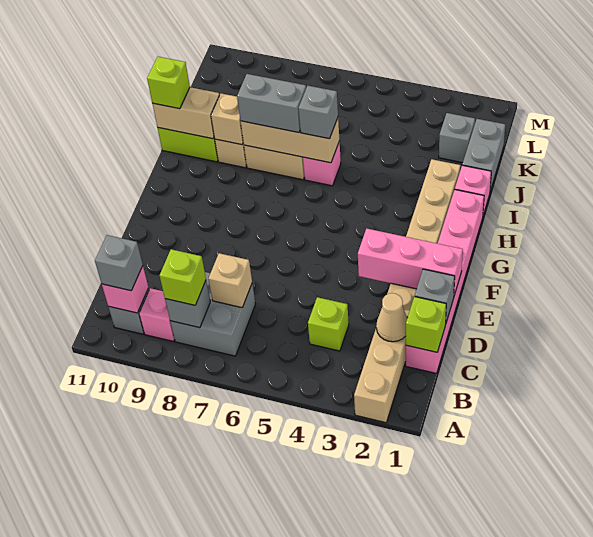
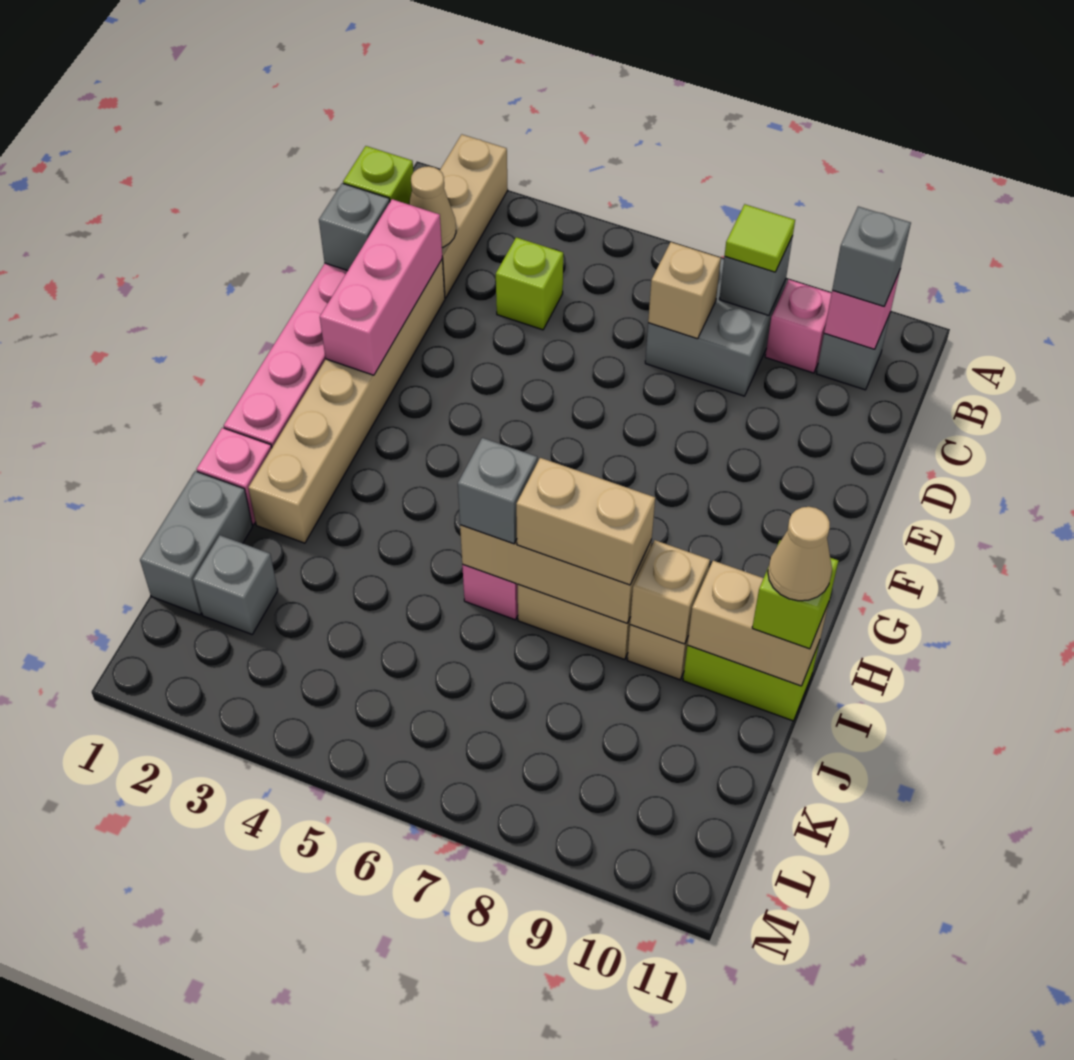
lime brick B8 level 3 -> lime tile B8 level 3
pink brick E1:E3 level 2 -> pink brick D2:F2 level 2
grey brick I7:I8 level 3 -> tan brick I7:I8 level 3
none -> tan cone I11 level 4

